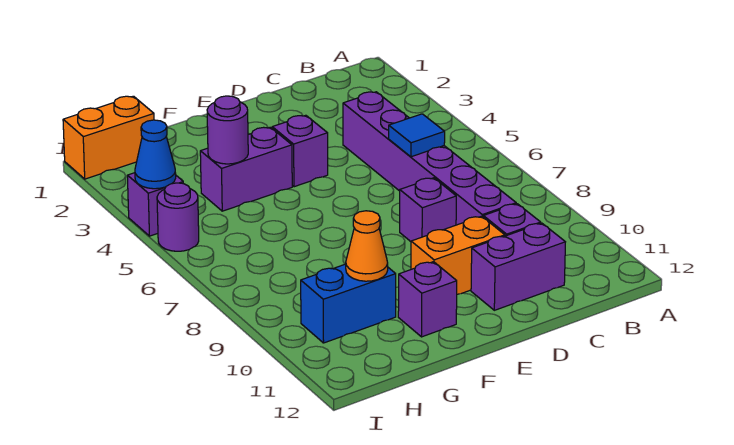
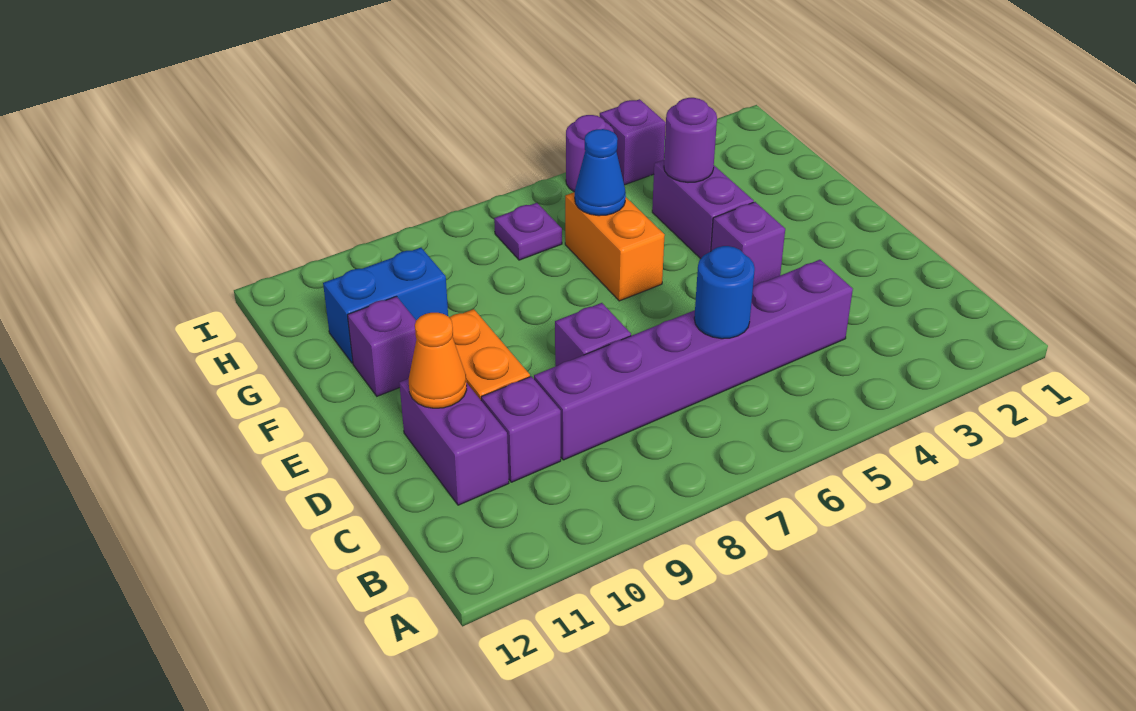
blue tile C6 level 2 -> blue round brick C6 level 2
blue brick G10:H10 level 1 -> blue brick G10:G11 level 1
orange cone G10 level 2 -> orange cone D11 level 2
orange brick H1:I1 level 1 -> orange brick F6:G6 level 1
none -> purple plate H7 level 1
blue cone I4 level 2 -> blue cone G6 level 2

